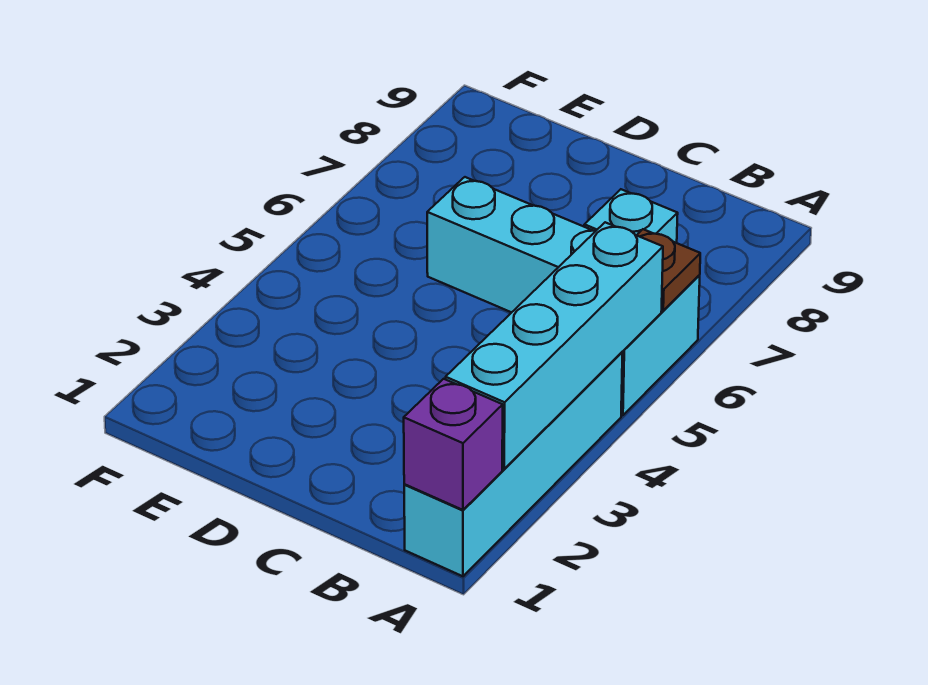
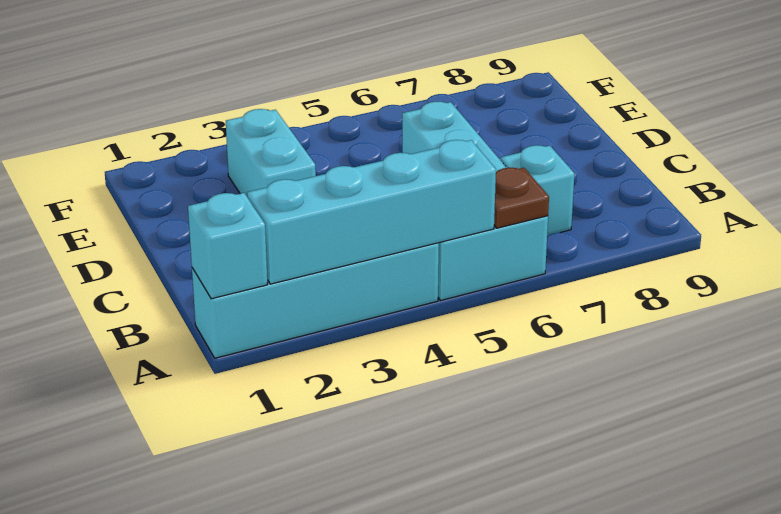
purple brick A1 level 2 -> cyan brick A1 level 2
none -> cyan brick D3:E3 level 1

